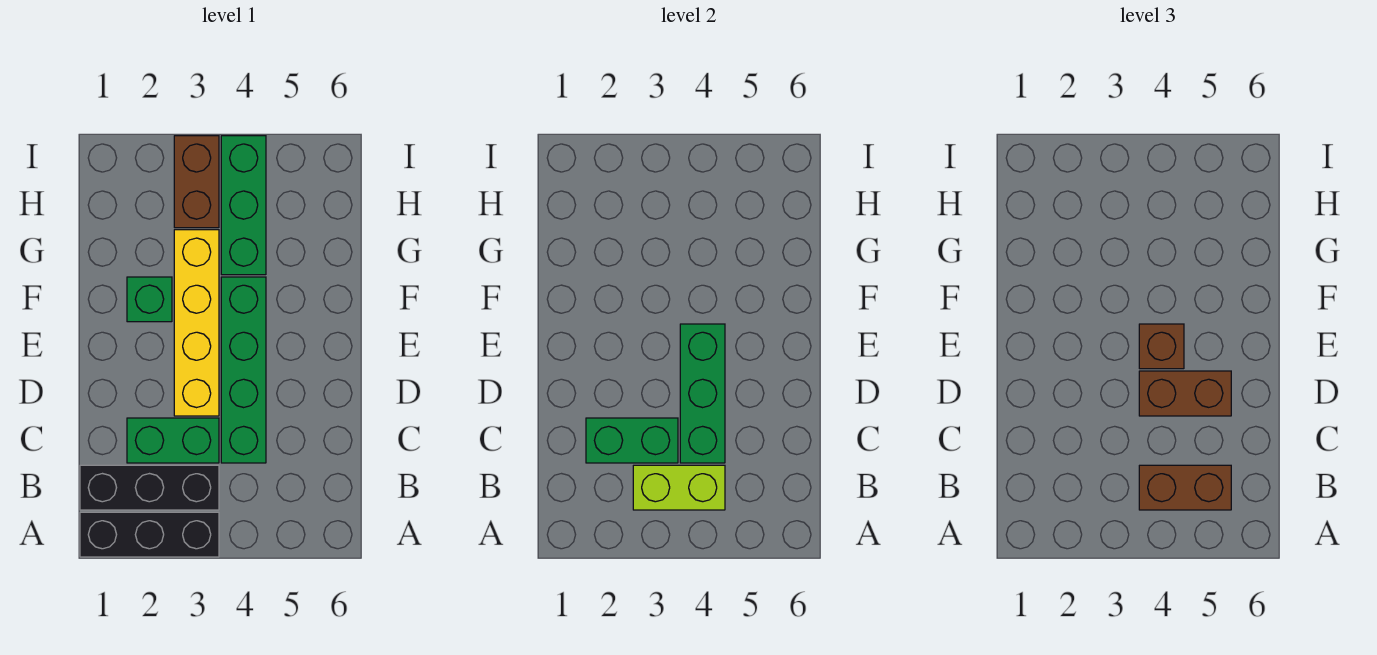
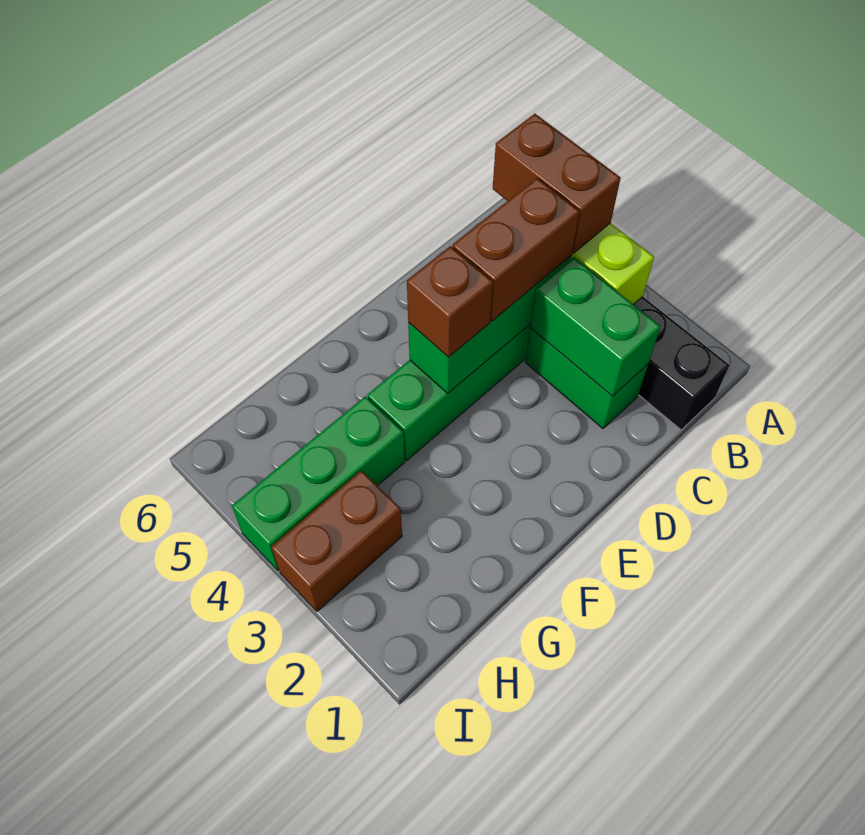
black brick A1:A3 level 1 -> none
yellow brick D3:G3 level 1 -> none
brown brick D4:D5 level 3 -> brown brick C4:D4 level 3
green brick F2 level 1 -> none

